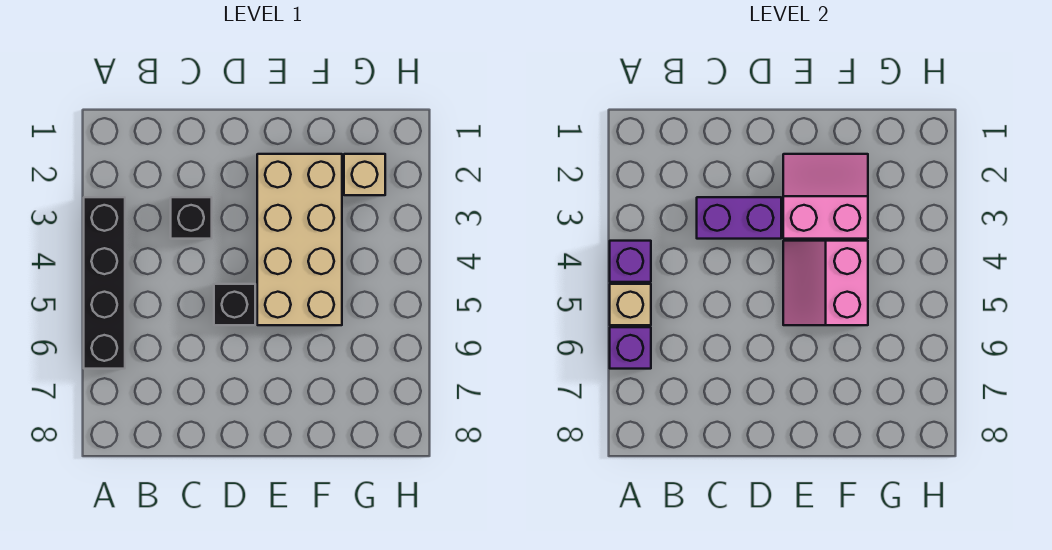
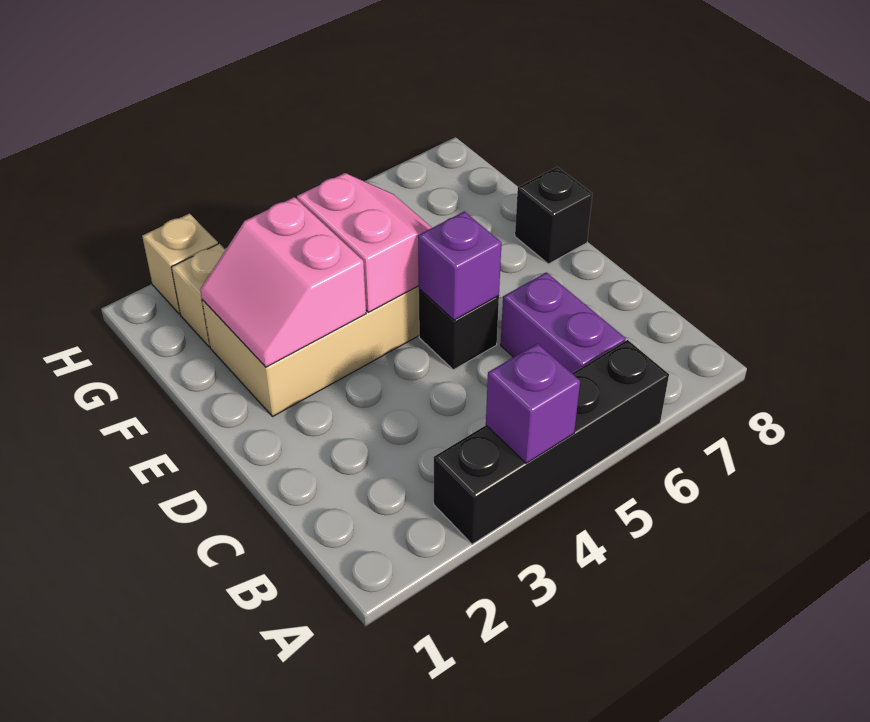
tan brick A5 level 2 -> tan brick H2 level 1
purple brick A6 level 2 -> purple brick D5 level 2
black brick C3 level 1 -> black brick E8 level 1
purple brick C3:D3 level 2 -> purple brick B6:C6 level 1
pink slope E4:F5 level 2 top F -> pink slope E4:F5 level 2 top 4

